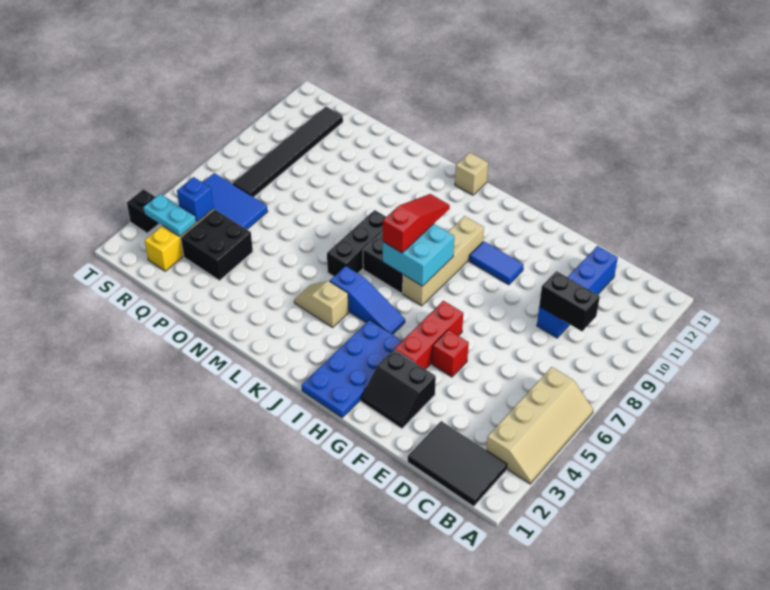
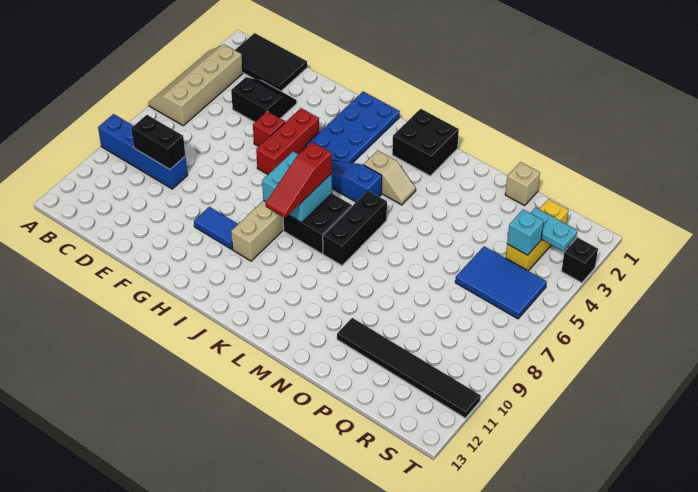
blue brick D9:D12 level 1 -> blue brick A9:D9 level 1
black slope F2:G3 level 1 top 3 -> black slope D3:E4 level 1 top 4
tan brick K13 level 1 -> tan brick P1 level 1
black brick P3:Q4 level 1 -> black brick K1:L2 level 1
blue brick R4 level 2 -> cyan brick R4 level 2
black tile R7:R12 level 1 -> black tile O11:T11 level 1

